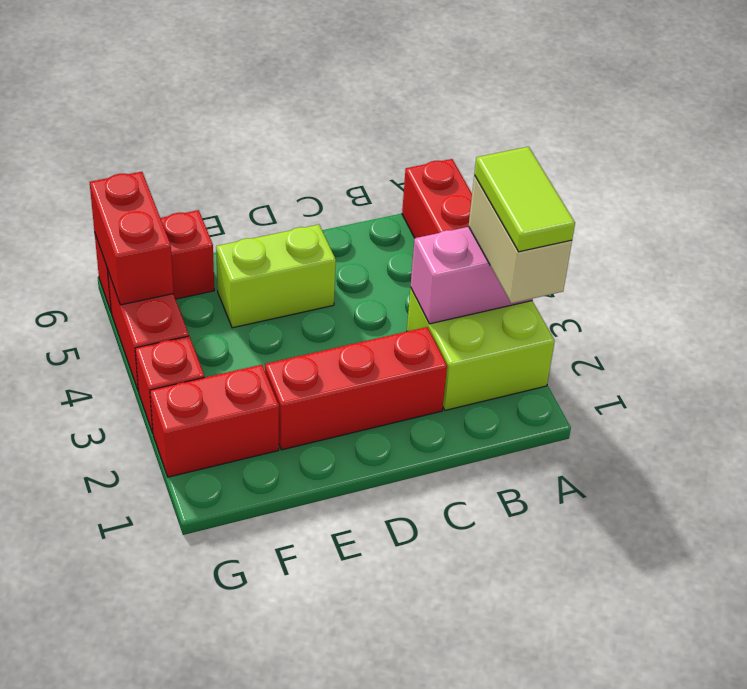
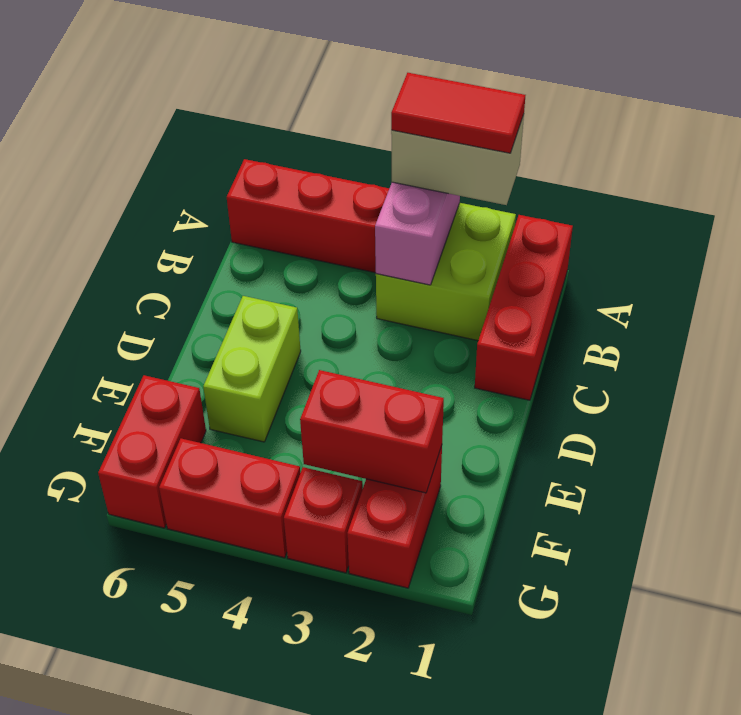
lime tile A2:A3 level 4 -> red tile A2:A3 level 4
red brick C2:E2 level 1 -> red brick A1:C1 level 1
red brick G5:G6 level 2 -> red brick F2:F3 level 2

